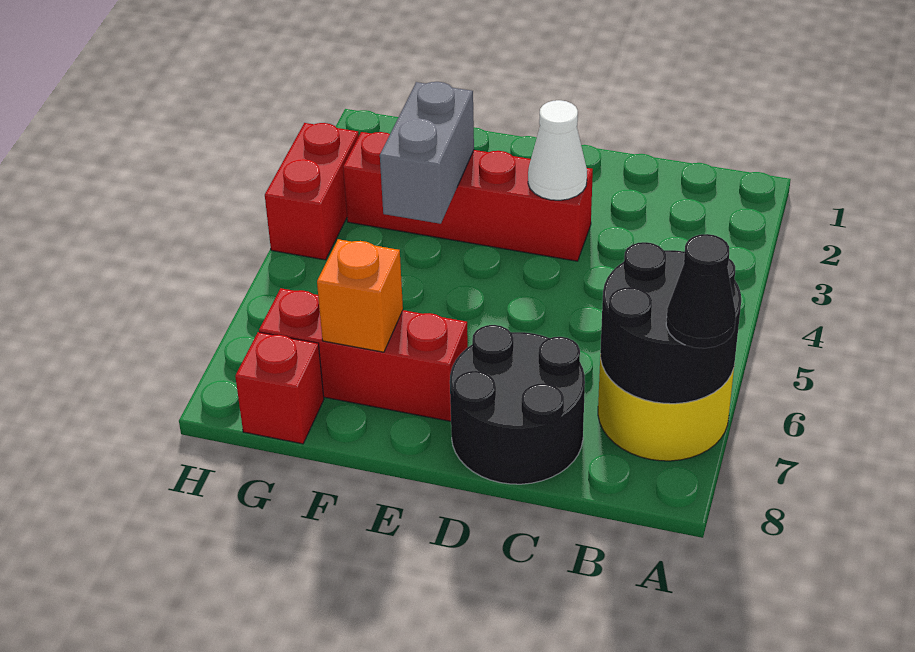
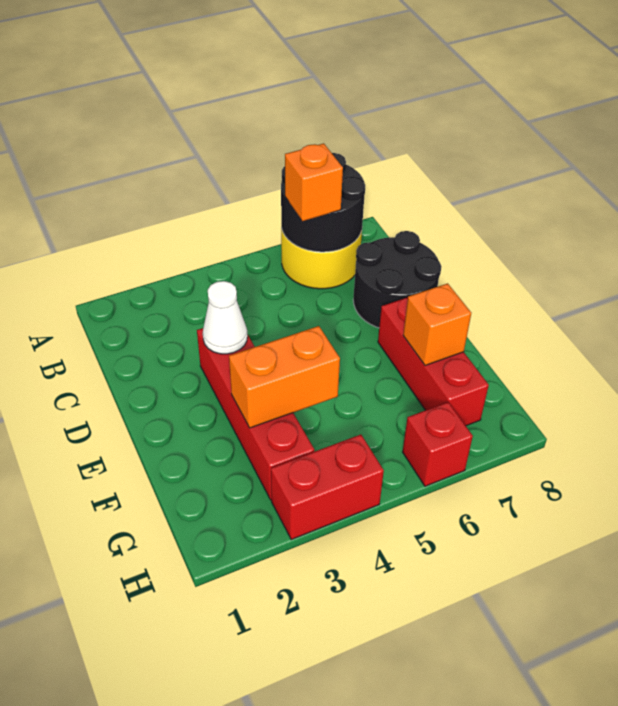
black cone A7 level 3 -> none
none -> orange brick B6 level 3
grey brick F3:F4 level 2 -> orange brick F3:F4 level 2
red brick G8 level 1 -> red brick H6 level 1

